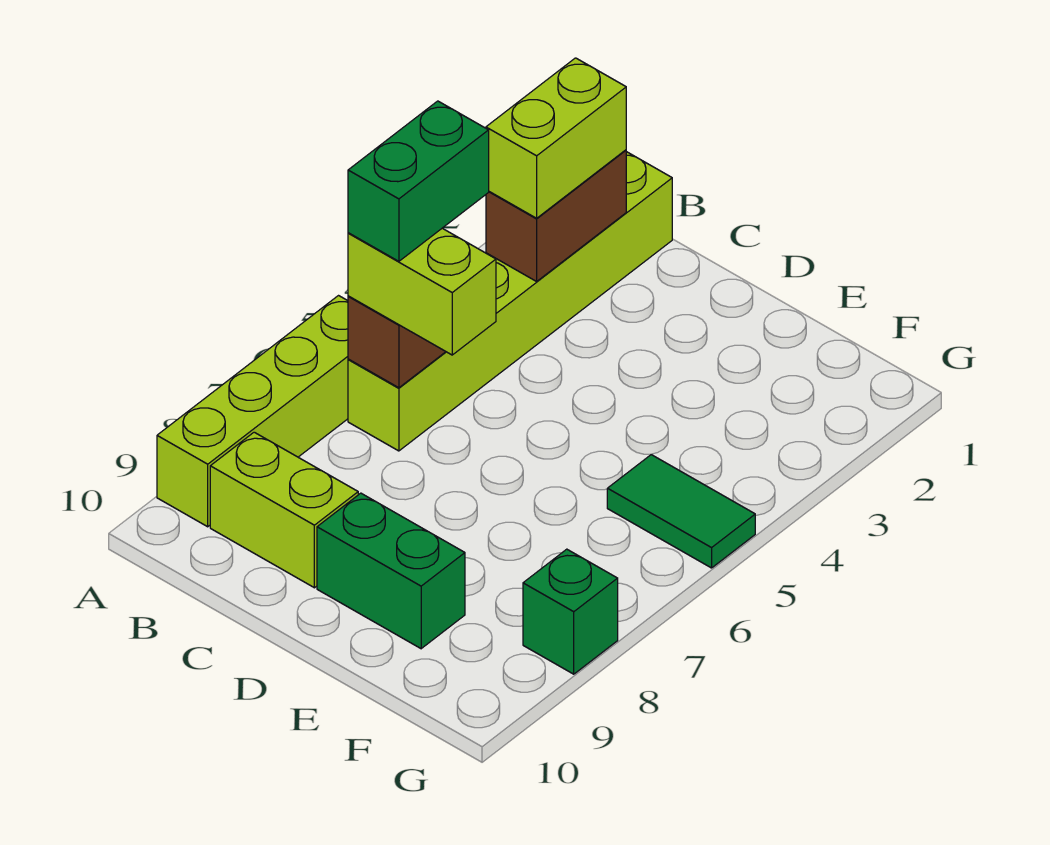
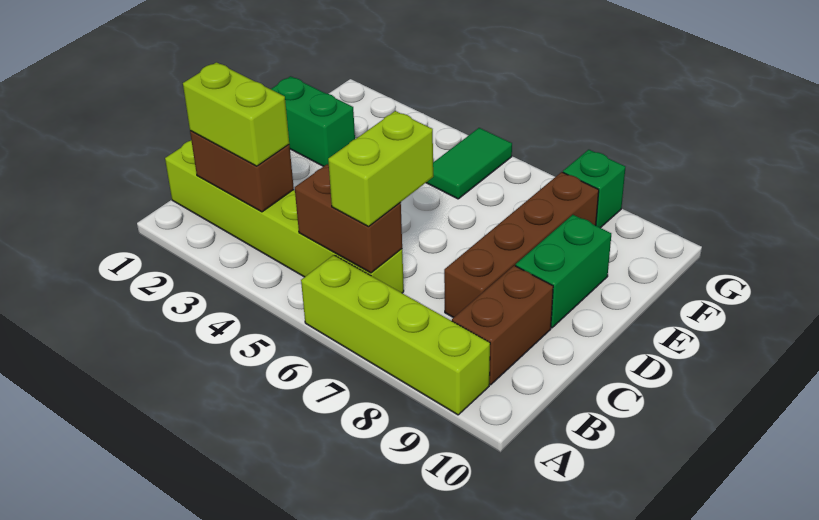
green brick B5:B6 level 4 -> green brick E1:E2 level 1
lime brick B9:C9 level 1 -> brown brick B9:C9 level 1
none -> brown brick C8:F8 level 1

